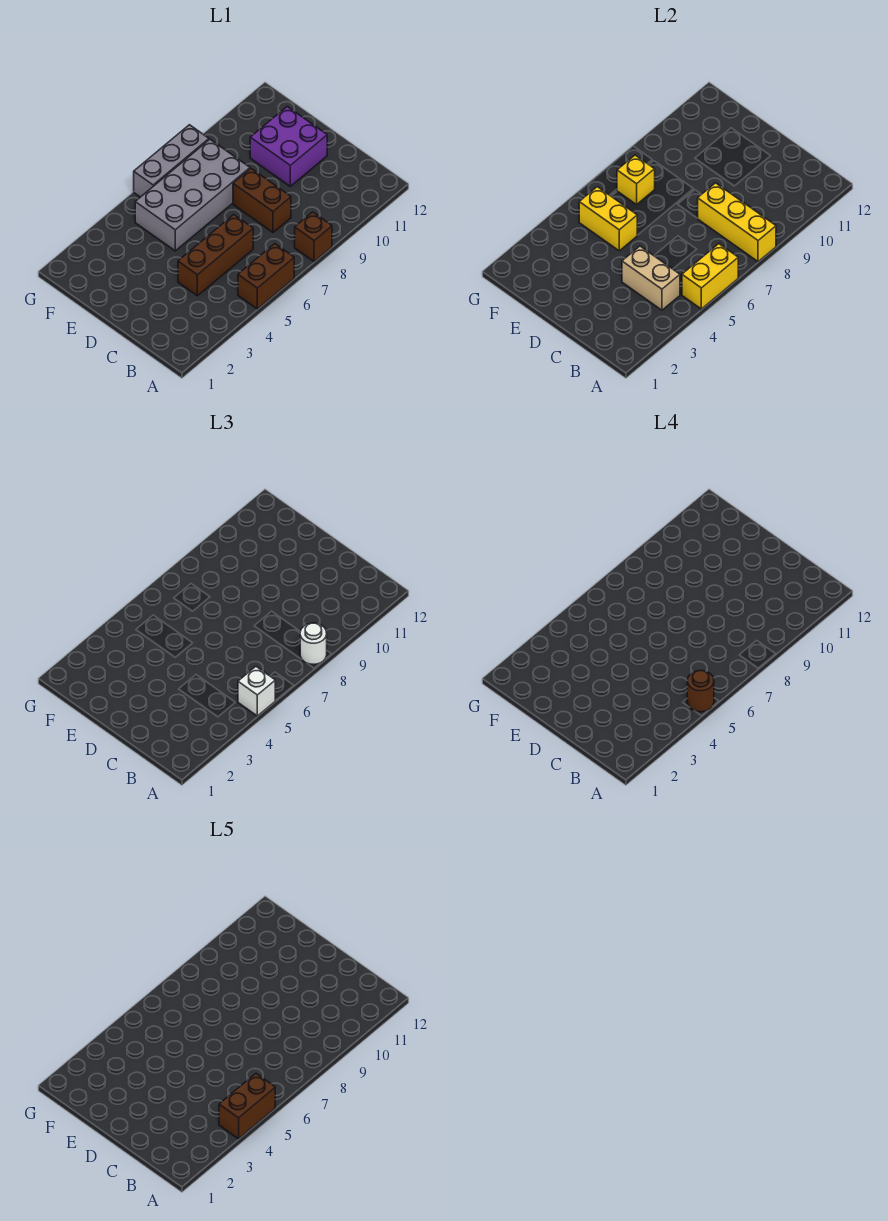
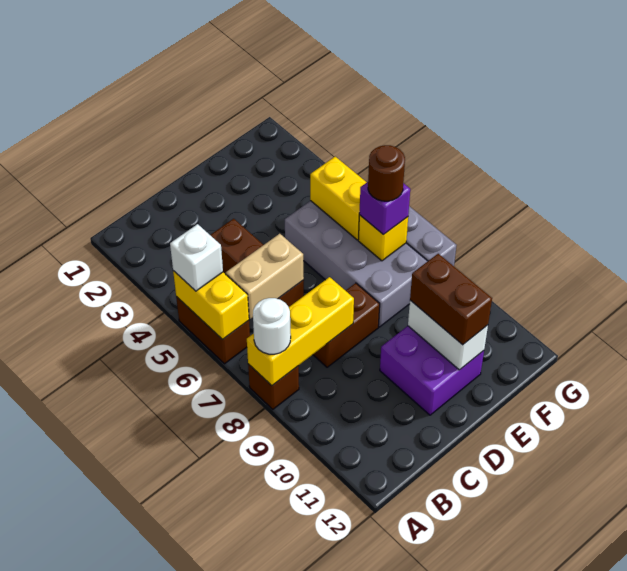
brown brick A4:A5 level 5 -> brown brick E10:E11 level 3
brown round brick A5 level 4 -> brown round brick F7 level 4
tan brick B4:C4 level 2 -> tan brick B6:C6 level 2
yellow brick E5:F5 level 2 -> yellow brick F5:F6 level 2
none -> white brick E10:E11 level 2
none -> purple brick F7 level 3

